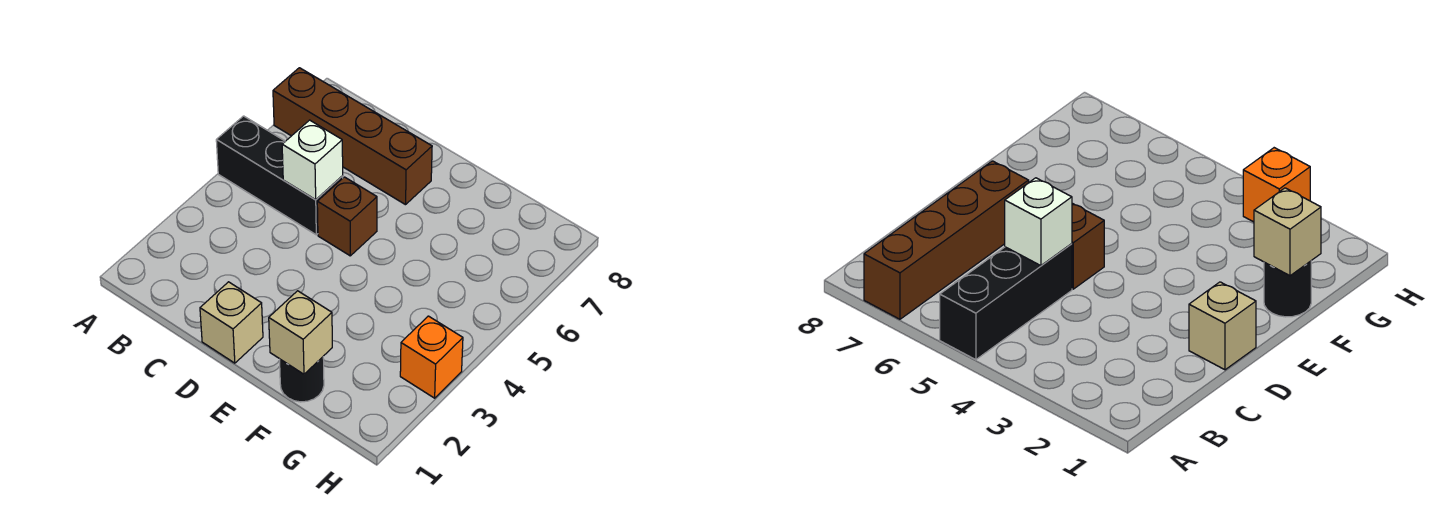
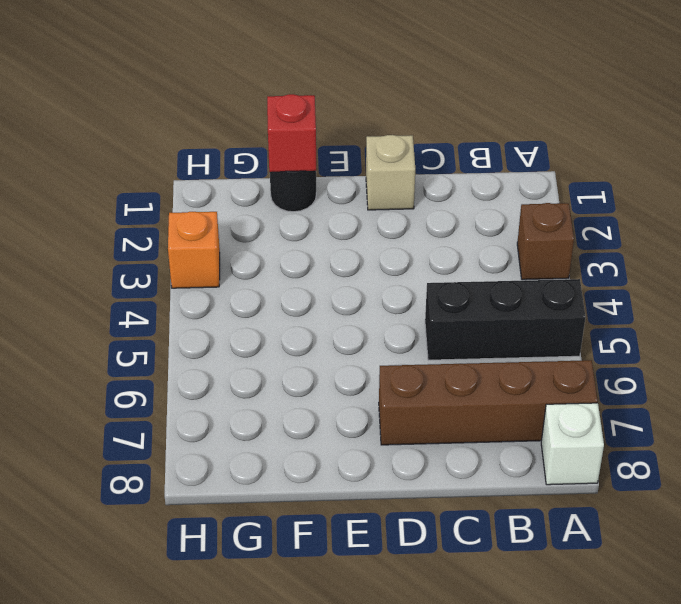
white brick C5 level 2 -> white brick A8 level 1
brown brick D5 level 1 -> brown brick A3 level 1
tan brick F1 level 2 -> red brick F1 level 2

